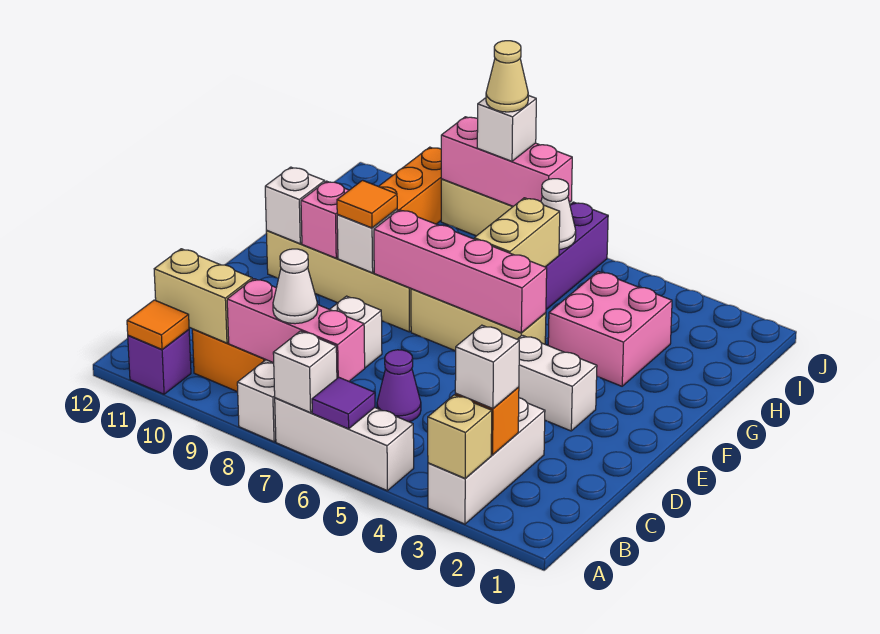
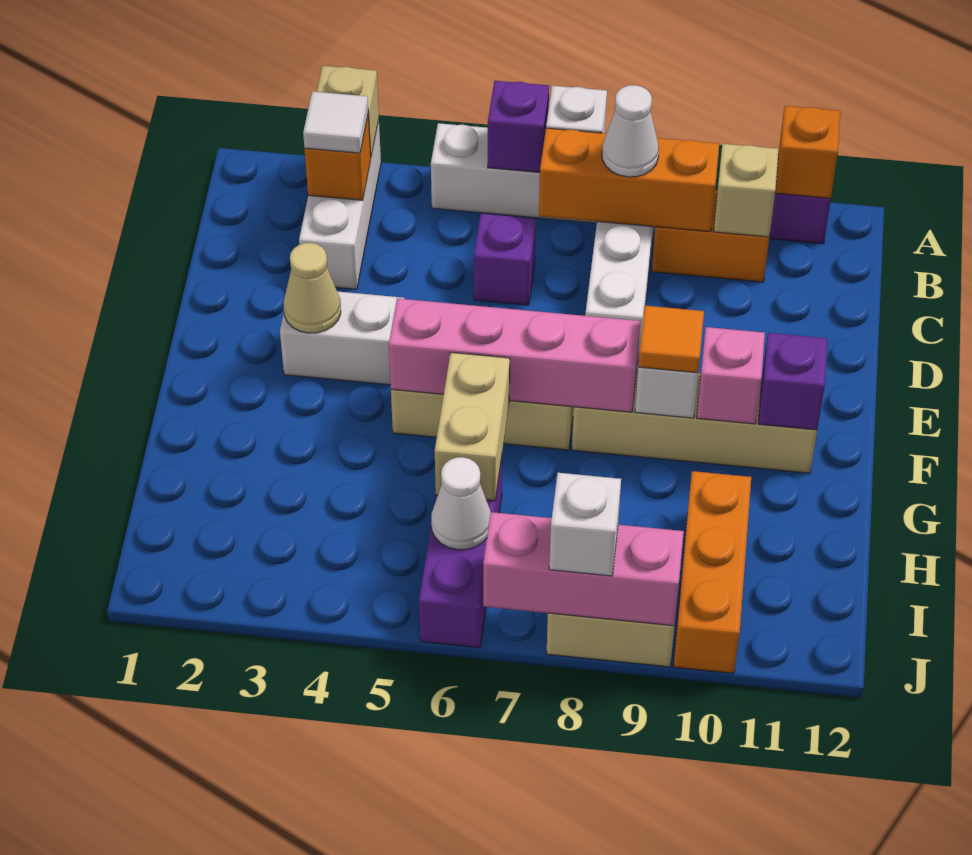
purple tile A6 level 2 -> purple brick A6 level 2
orange tile A11 level 2 -> orange brick A11 level 2
white brick B3 level 3 -> white tile B3 level 3
pink brick B7:B9 level 2 -> orange brick B7:B9 level 2
tan brick B10:B11 level 2 -> tan brick B10 level 2
purple cone C6 level 1 -> purple brick C6 level 1
white brick F11 level 2 -> purple brick F11 level 2
pink brick G3:H4 level 1 -> none
tan cone J8 level 4 -> tan cone E3 level 2

